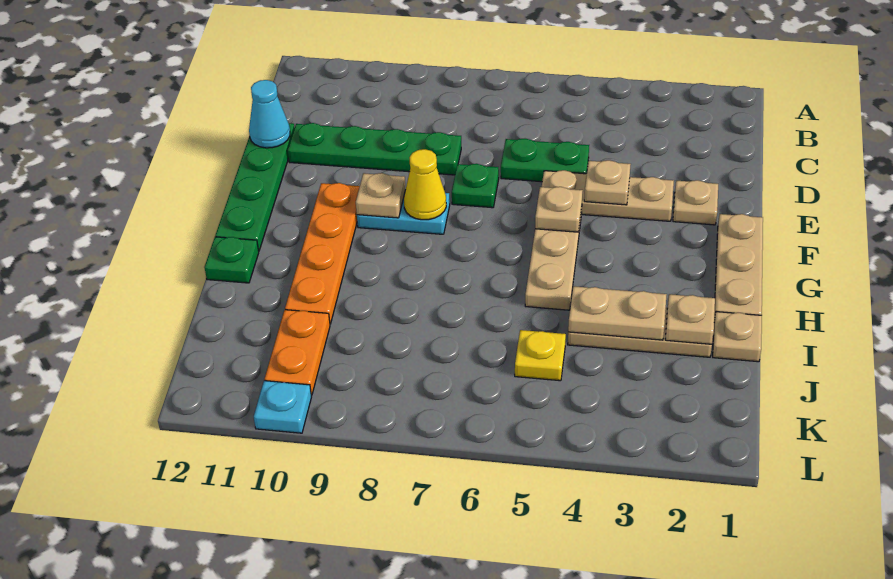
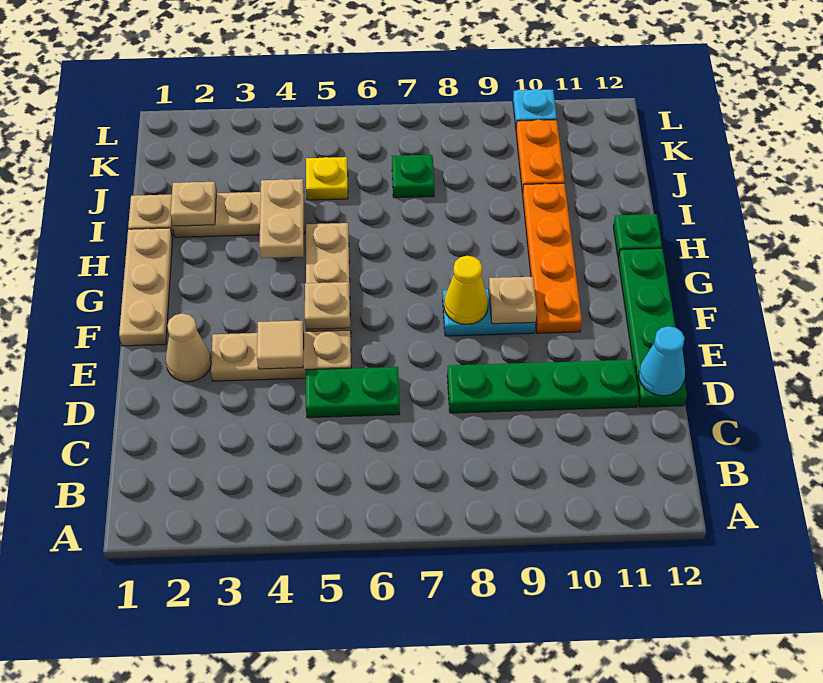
tan plate E2 level 1 -> tan cone E2 level 1
tan plate E4 level 2 -> tan tile E4 level 2
green plate E7 level 1 -> green plate J7 level 1
tan plate I3:I4 level 2 -> tan plate H4:I4 level 2

